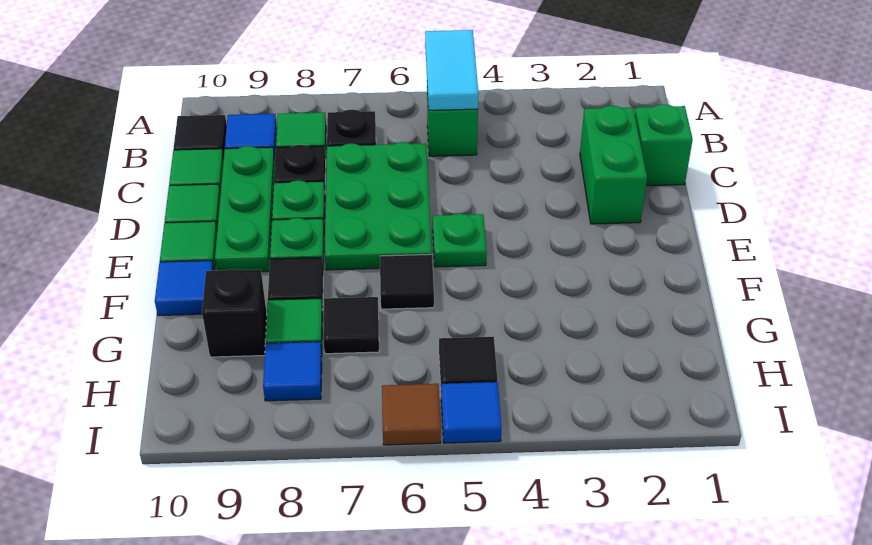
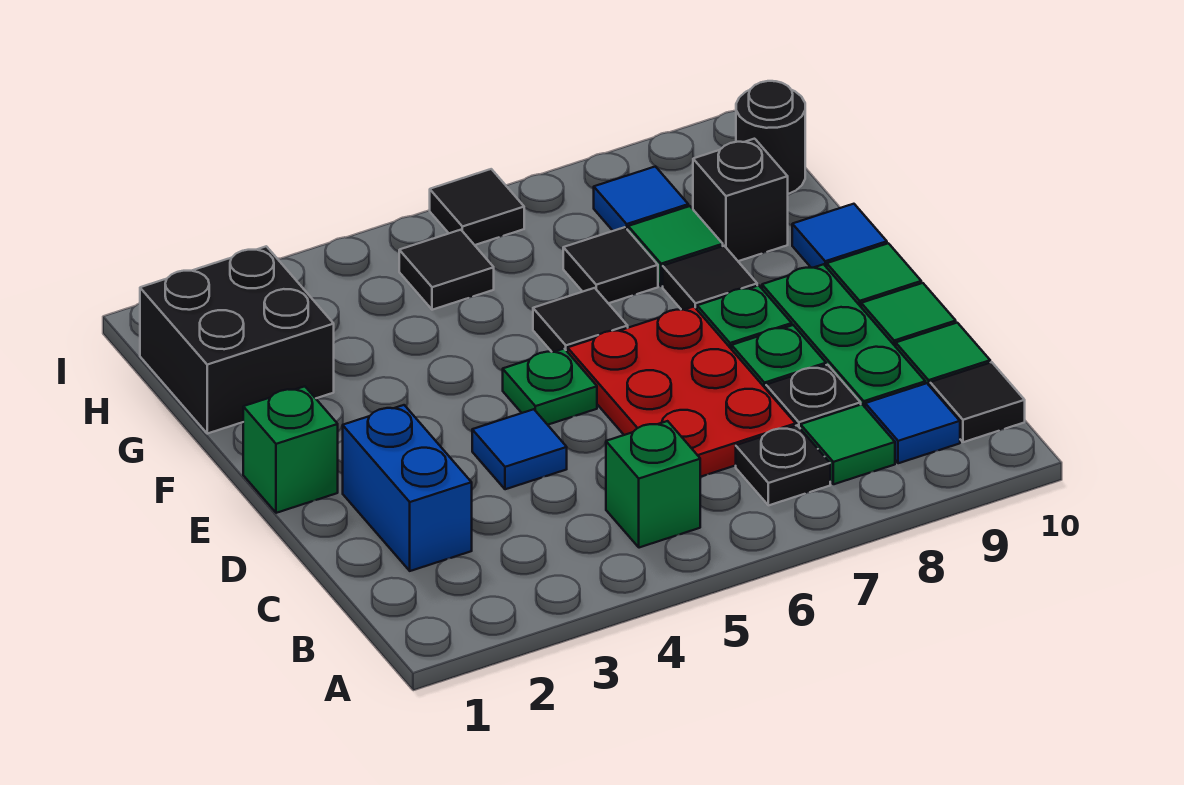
cyan tile A5:B5 level 2 -> none
green brick C1 level 1 -> green brick E1 level 1
green brick C2:D2 level 1 -> blue brick C2:D2 level 1
green plate C6:E7 level 1 -> red plate C6:E7 level 1
none -> black brick G1:H2 level 1
none -> black round brick H10 level 1
blue tile I5 level 1 -> blue tile D4 level 1
brown tile I6 level 1 -> black tile I6 level 1

